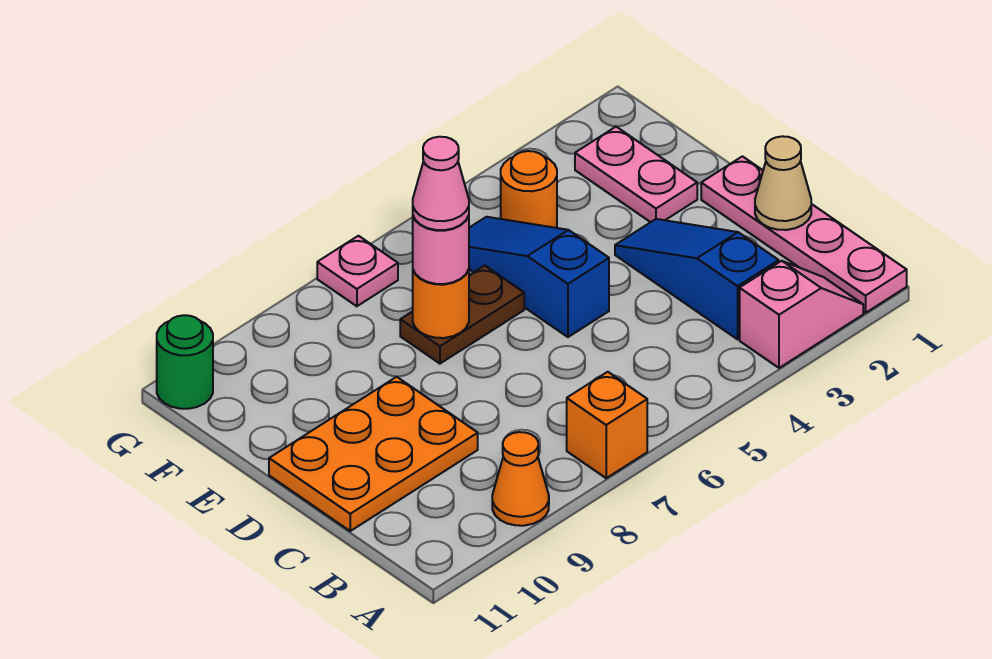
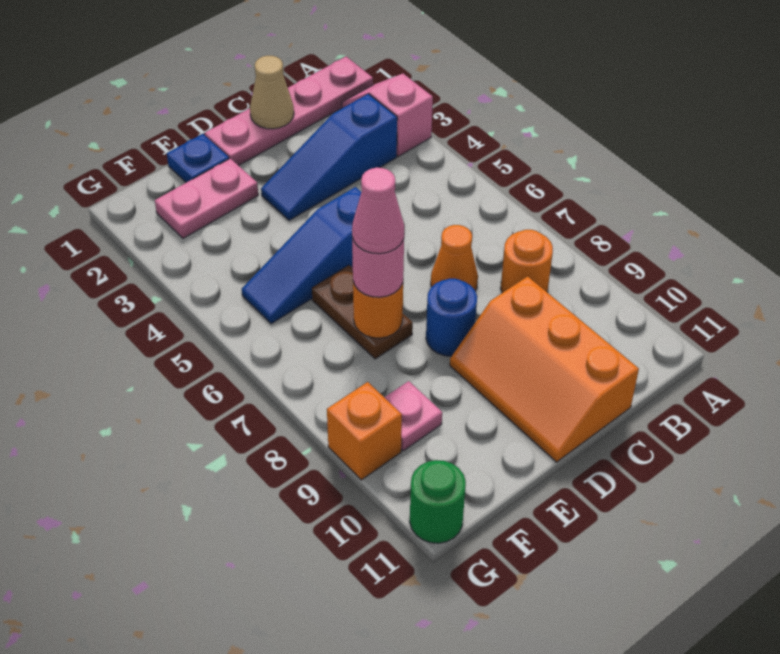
orange brick A7 level 1 -> orange brick G9 level 1
orange cone A9 level 1 -> orange cone C7 level 1
orange plate C9:D11 level 1 -> orange slope C9:D11 level 1 top C
none -> blue round brick D8 level 1
none -> blue plate E1 level 1
orange round brick F4 level 1 -> orange round brick B8 level 1
pink plate G7 level 1 -> pink plate F9 level 1

